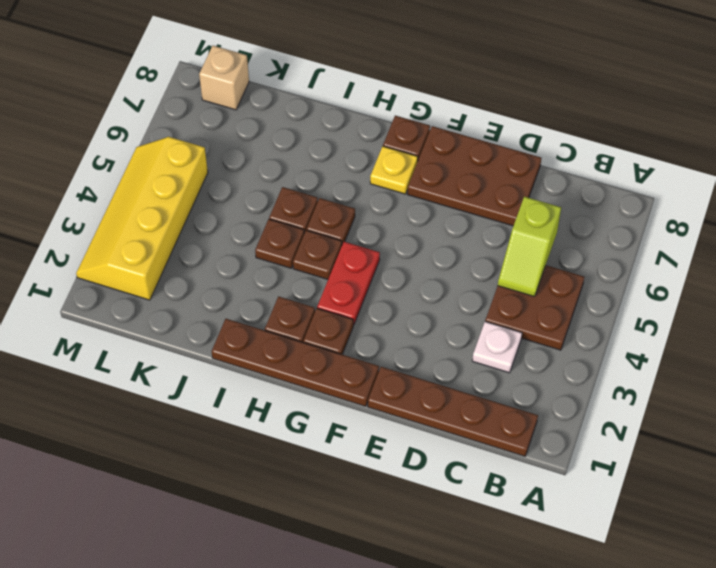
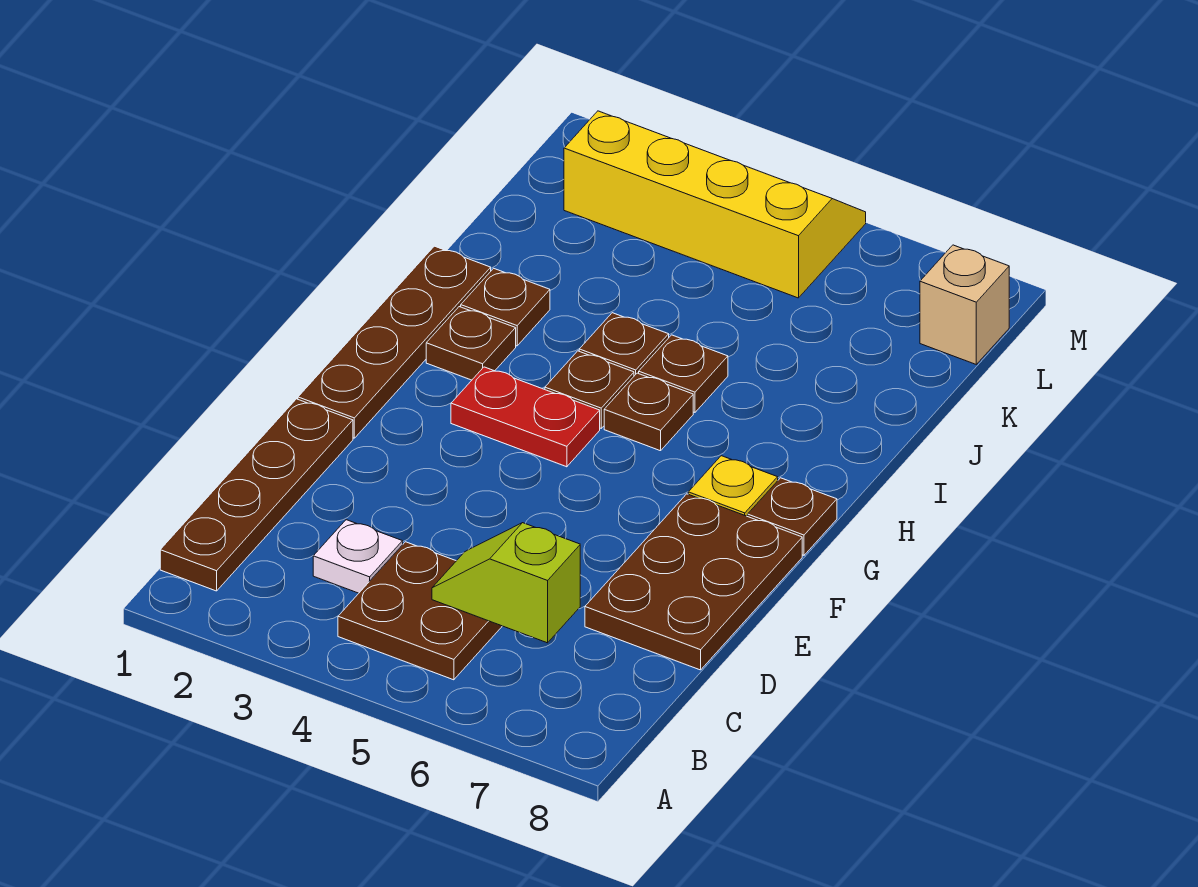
brown plate G2 level 1 -> brown plate I2 level 1

